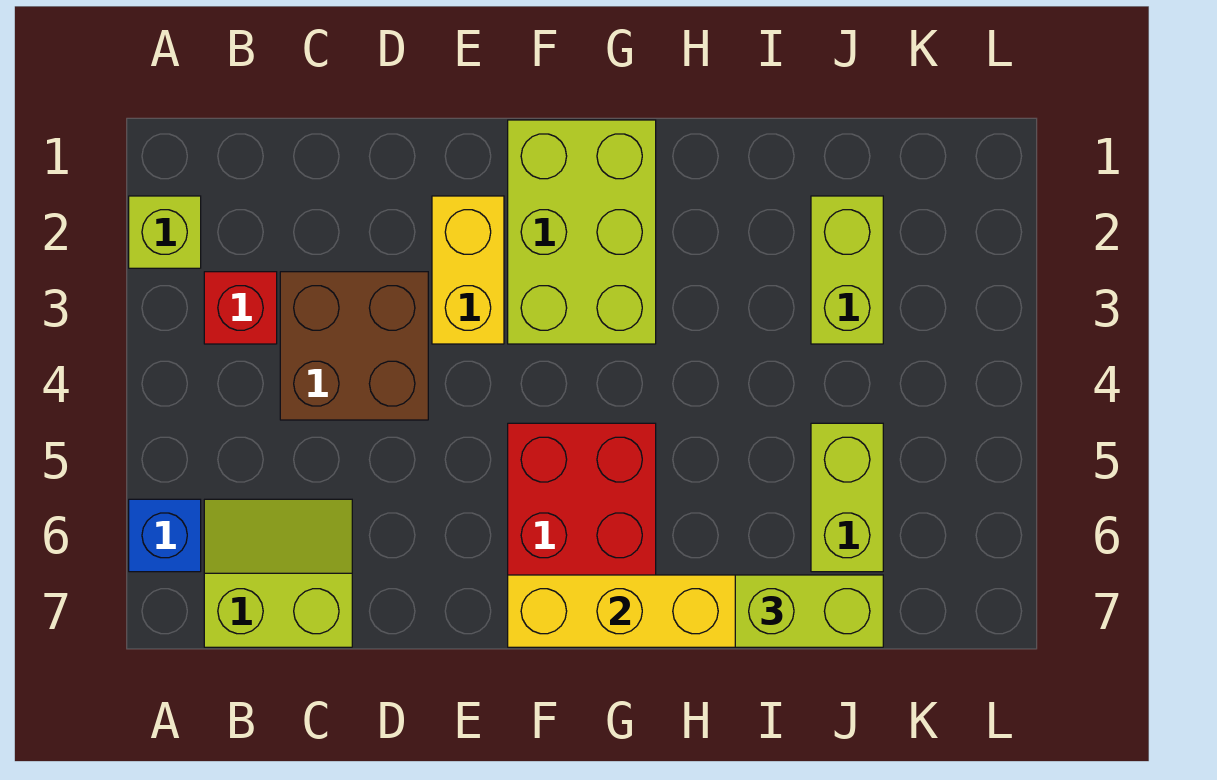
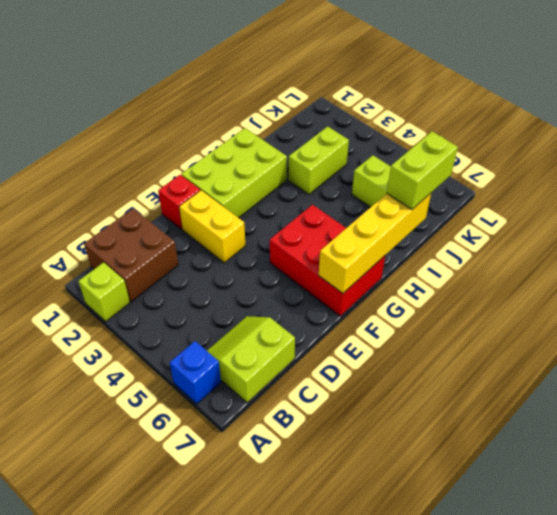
red brick B3 level 1 -> red brick E1 level 1
brown brick C3:D4 level 1 -> brown brick B1:C2 level 1
lime brick F1:G3 level 1 -> lime brick F1:H2 level 1
lime brick J2:J3 level 1 -> lime brick I3:J3 level 1

